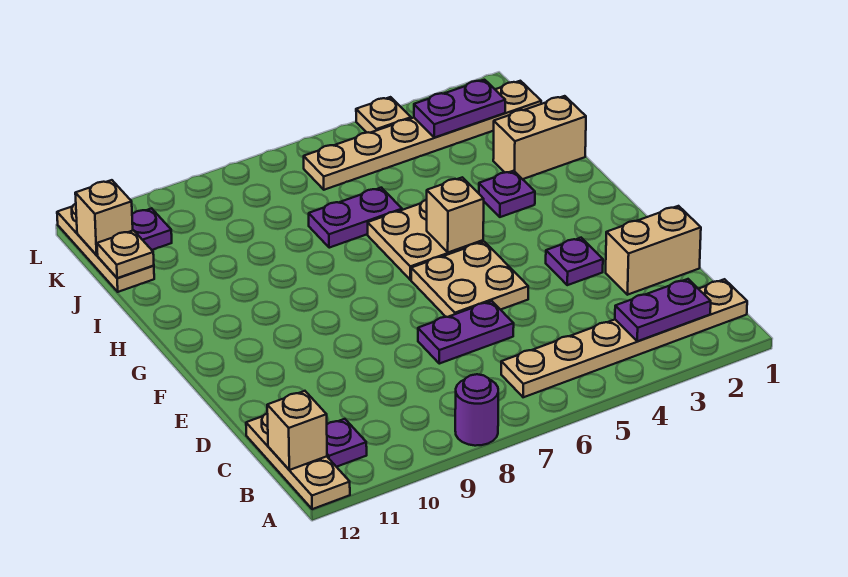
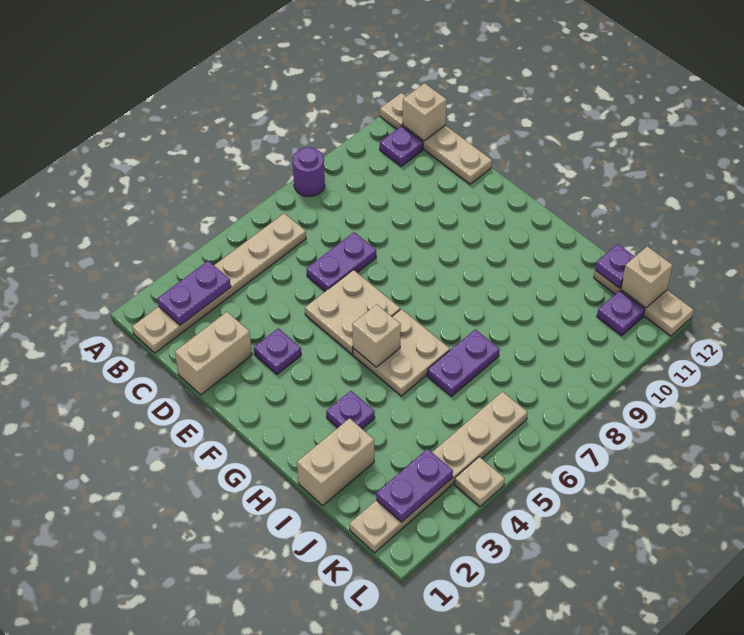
tan plate A12:C12 level 1 -> tan plate A12:D12 level 1
tan plate J12 level 2 -> purple plate J12 level 2

